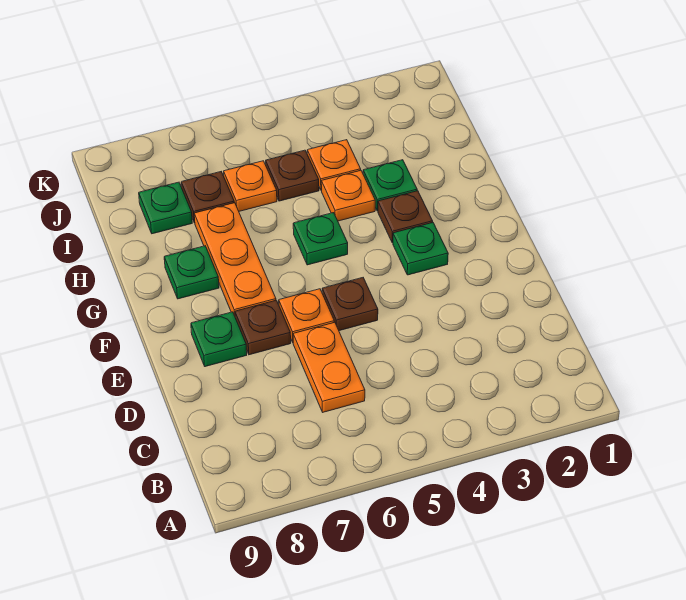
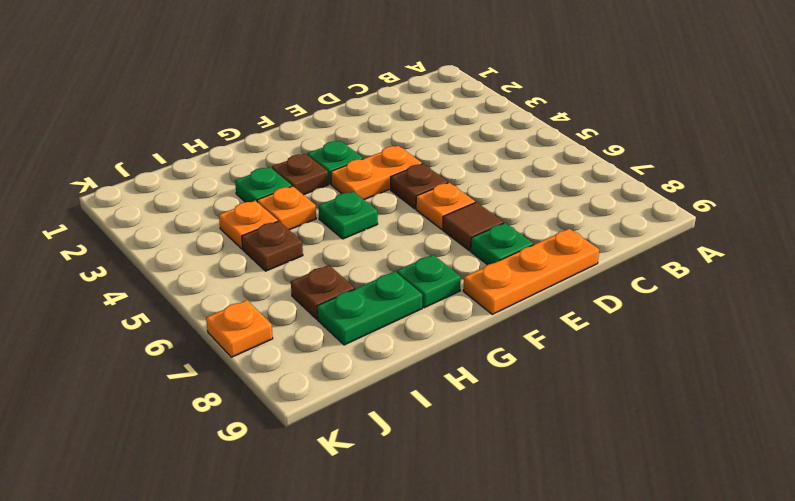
orange plate C6:D6 level 1 -> orange plate E4:F4 level 1
brown plate E7 level 1 -> brown tile E7 level 1
orange plate F7:H7 level 1 -> orange plate D9:F9 level 1
orange plate I6 level 1 -> orange plate K7 level 1
green plate I8 level 1 -> green plate H8:I8 level 1

